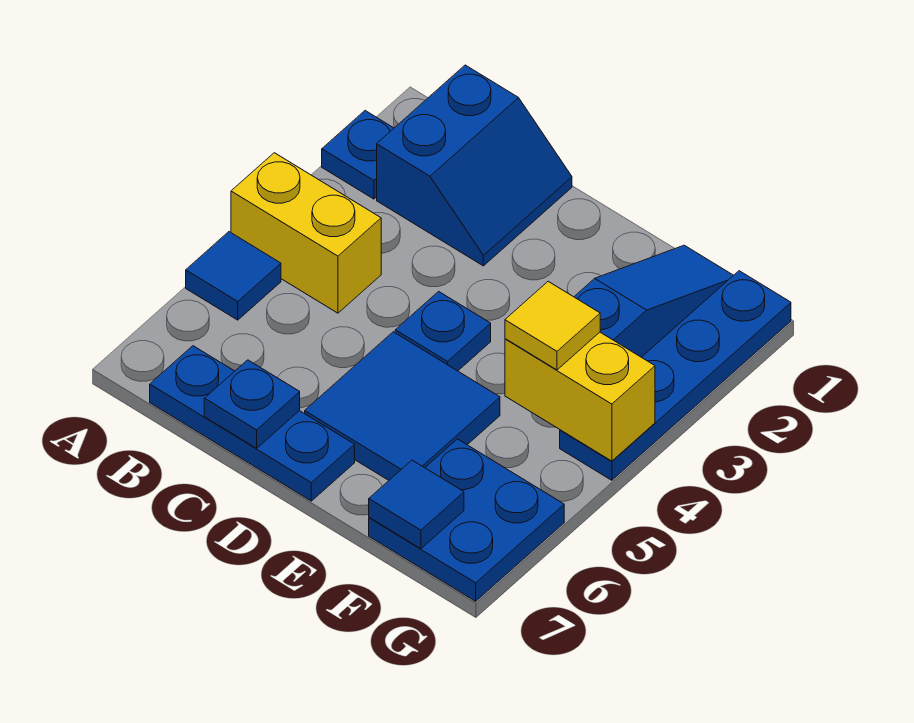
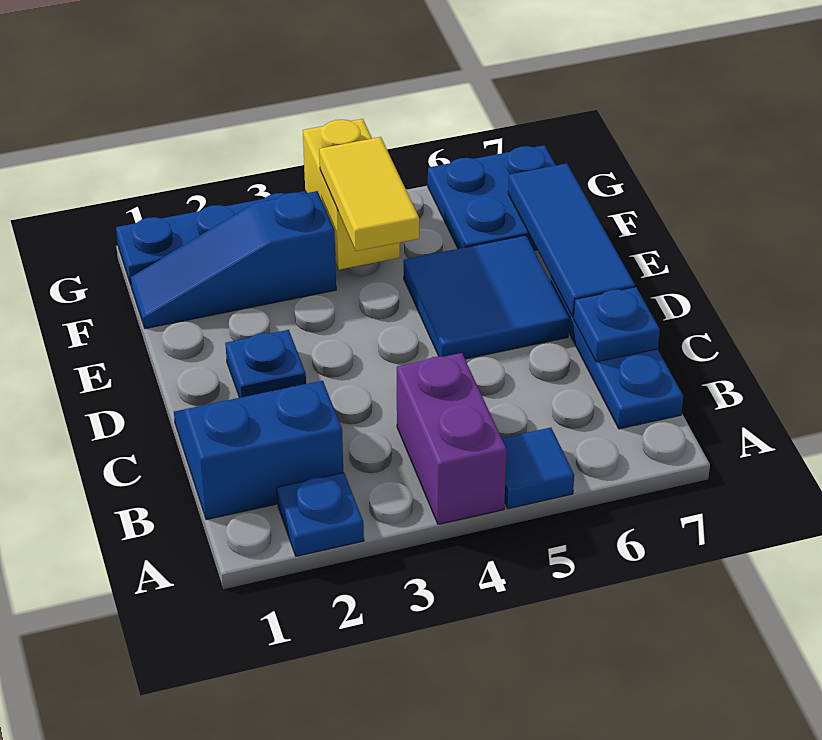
yellow brick A4:B4 level 1 -> purple brick A4:B4 level 1
blue plate D4 level 1 -> blue plate D2 level 1
yellow tile F4 level 3 -> yellow tile E4:F4 level 3
blue tile F7 level 2 -> blue tile D7:F7 level 2

